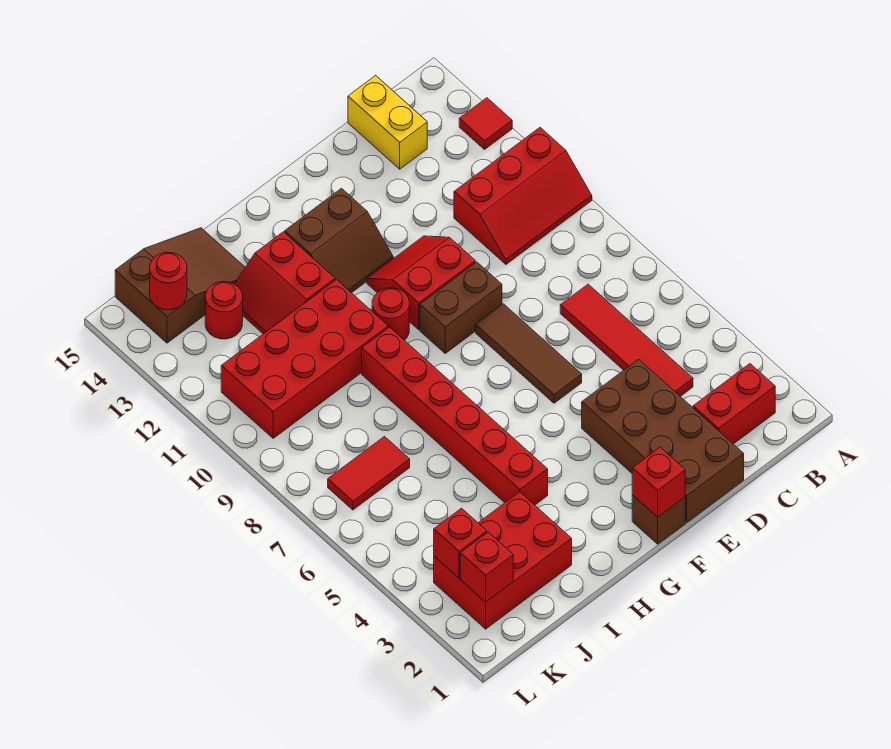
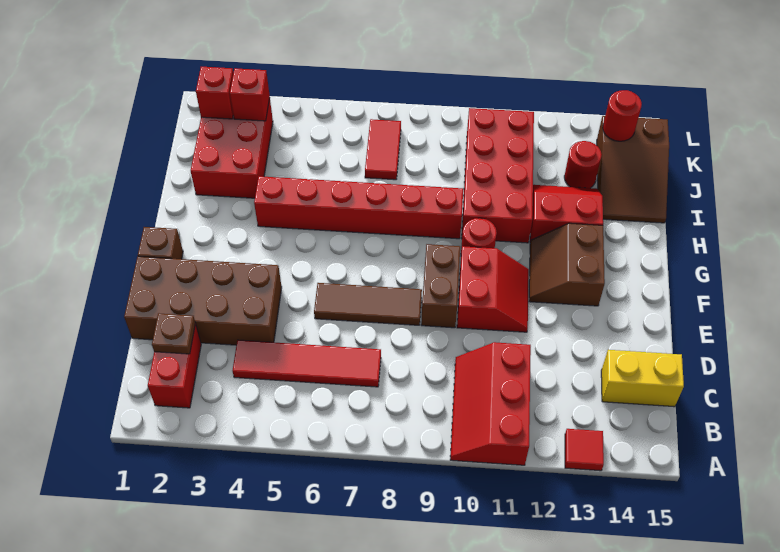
none -> brown plate C2 level 2
red brick F1 level 2 -> none

